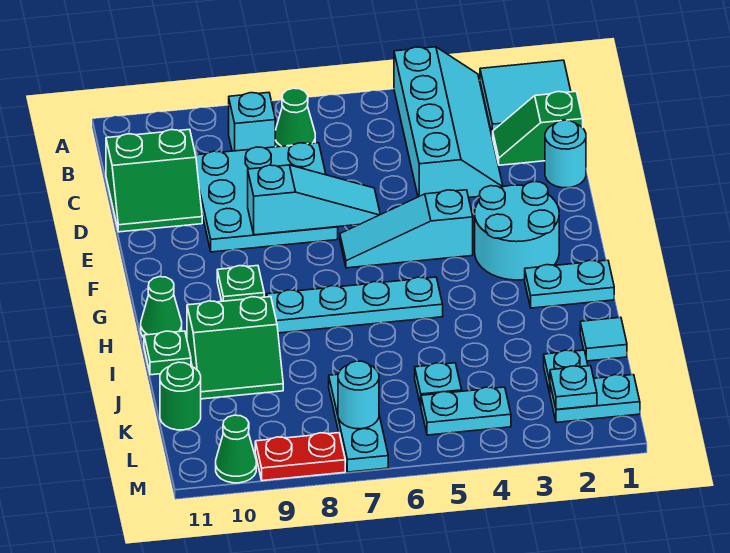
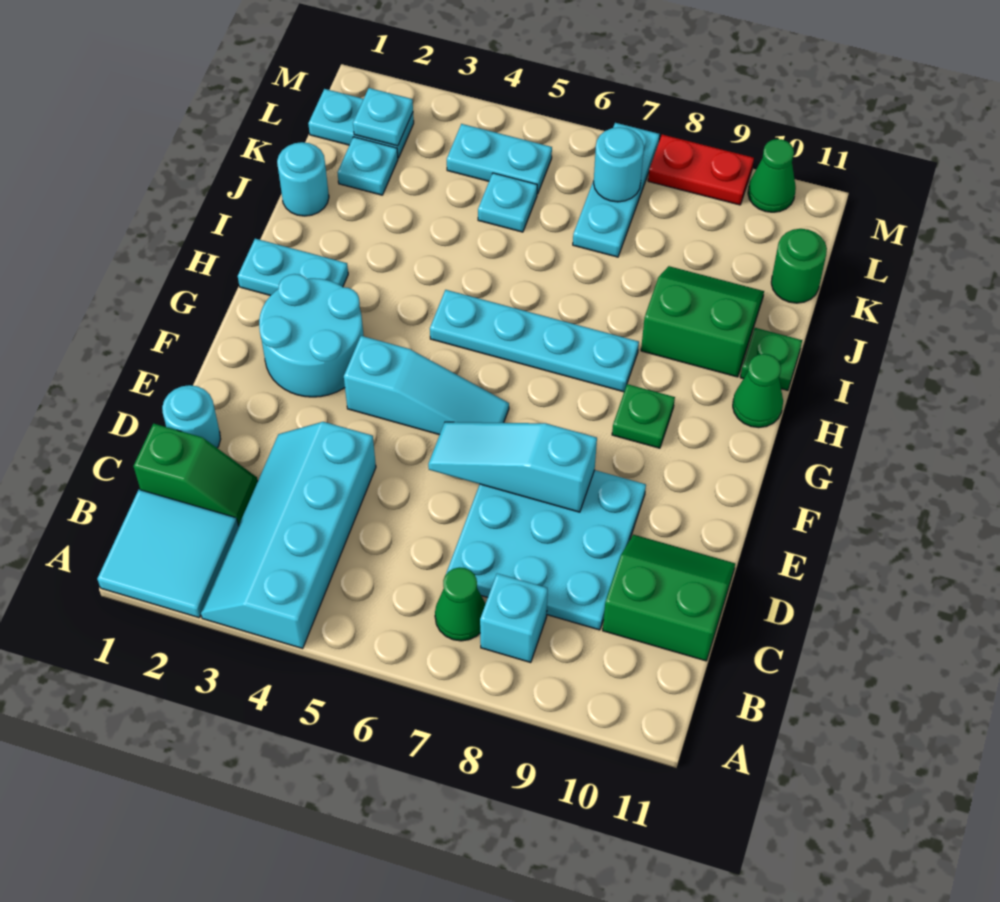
cyan tile J1 level 1 -> cyan round brick J1 level 1

